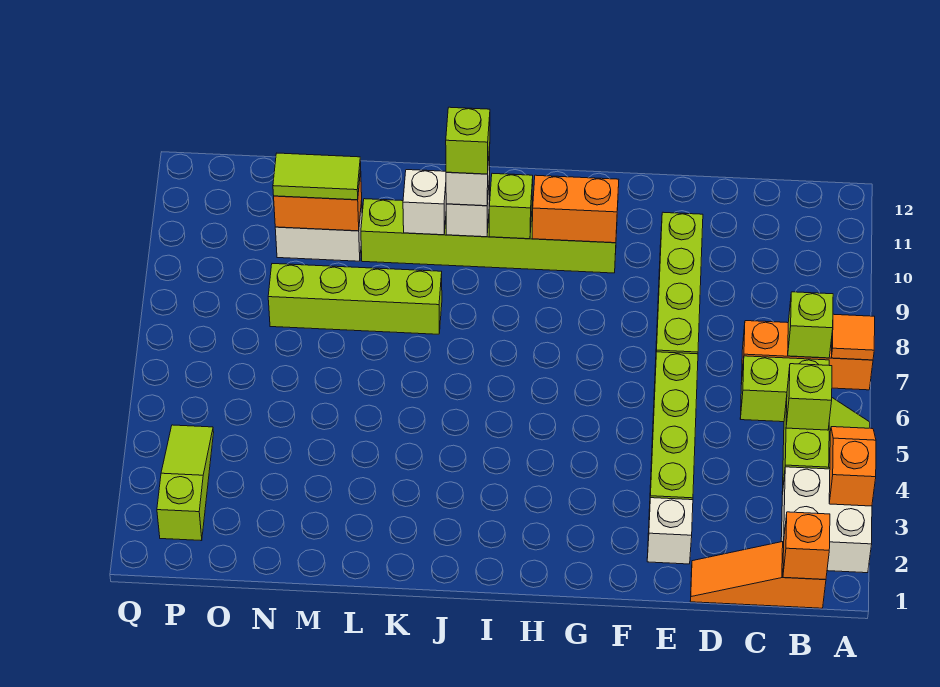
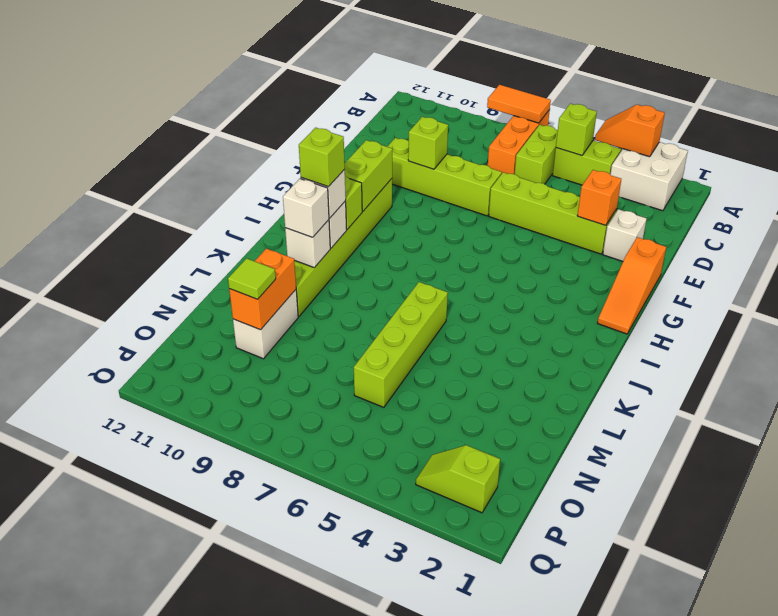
orange tile A7 level 2 -> orange tile A7:A8 level 2
orange slope B1:D1 level 1 top B -> orange slope F1:H1 level 1 top F
orange brick B1 level 2 -> orange brick E3 level 2
lime brick B7 level 2 -> lime brick E9 level 2
orange brick G10:H10 level 2 -> lime brick G10:H10 level 2
lime brick K8:N8 level 1 -> lime brick K6:N6 level 1
none -> white brick K10 level 3
lime tile M10:N10 level 3 -> lime tile N10 level 3
lime slope P2:P4 level 1 top 2 -> lime slope P2:P3 level 1 top 2

